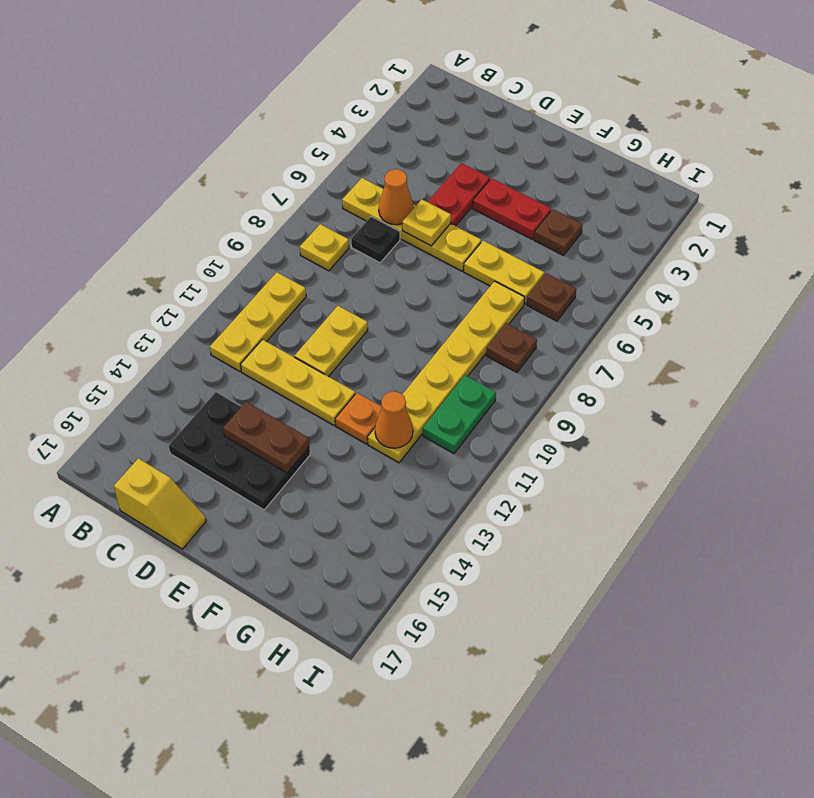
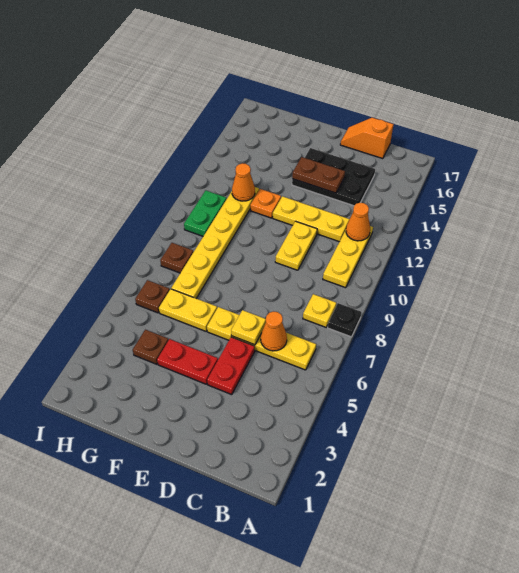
none -> orange cone B12 level 2
black plate C7 level 1 -> black plate A8 level 1
yellow slope C17:D17 level 1 top C -> orange slope C17:D17 level 1 top C

